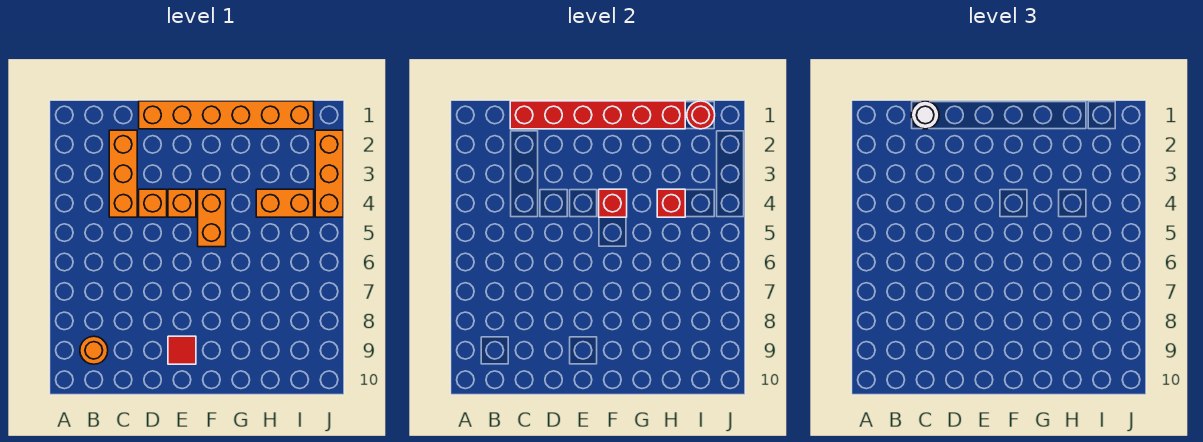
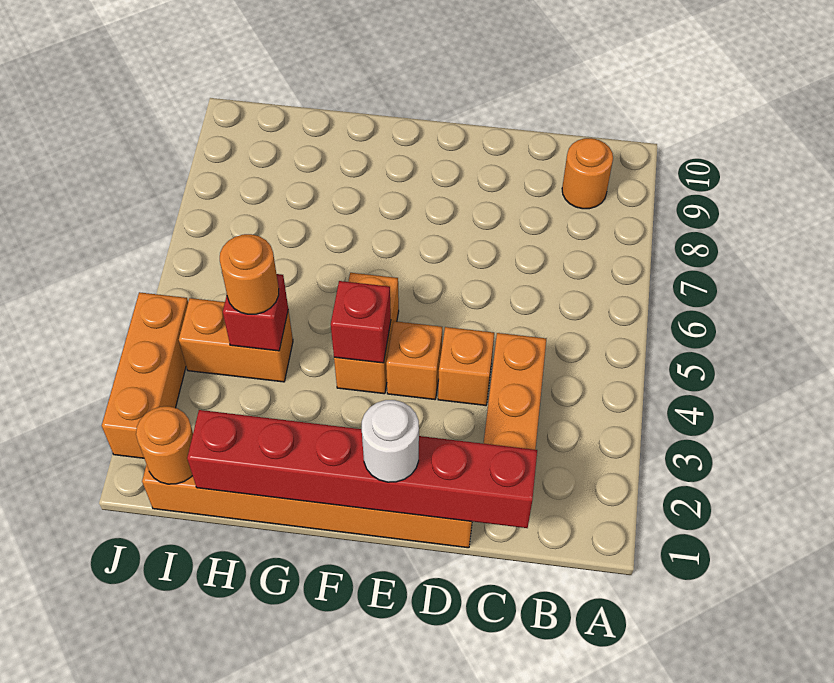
white round brick C1 level 3 -> white round brick E1 level 3
red tile E9 level 1 -> none
none -> orange round brick H4 level 3
red round brick I1 level 2 -> orange round brick I1 level 2

